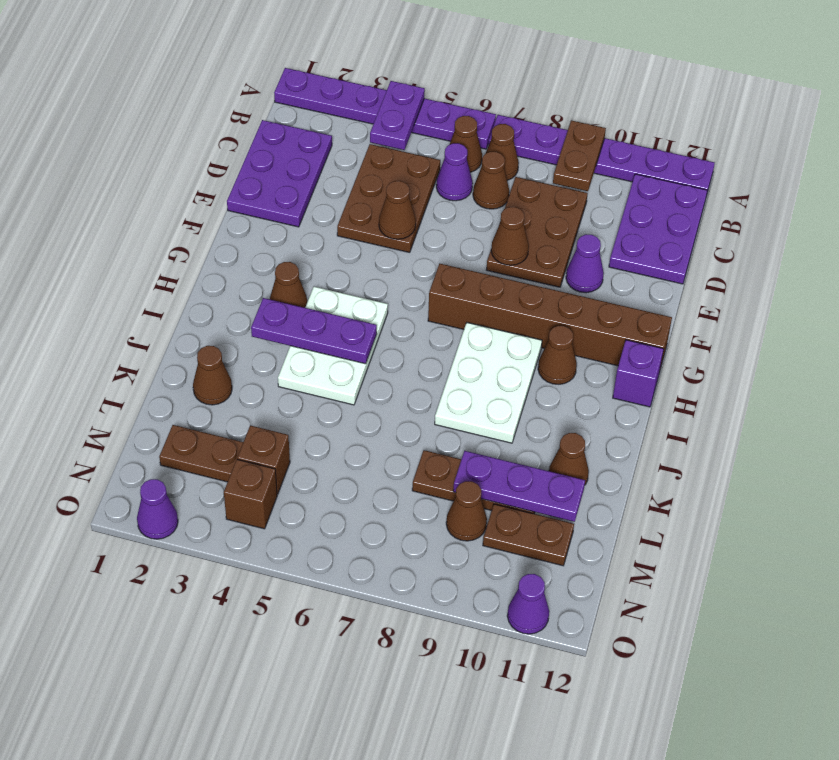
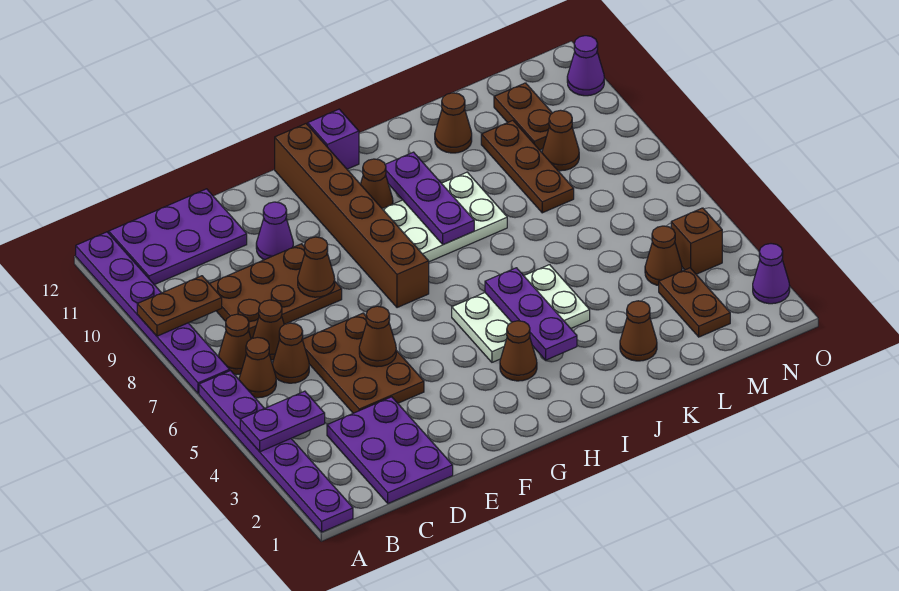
purple plate C1:E2 level 1 -> purple plate C1:D3 level 1
brown plate C4:E5 level 1 -> brown plate D4:E6 level 1
purple cone C6 level 1 -> brown cone C6 level 1
purple plate L9:L11 level 2 -> purple plate I8:I10 level 2
brown brick M4 level 1 -> brown cone M4 level 1

